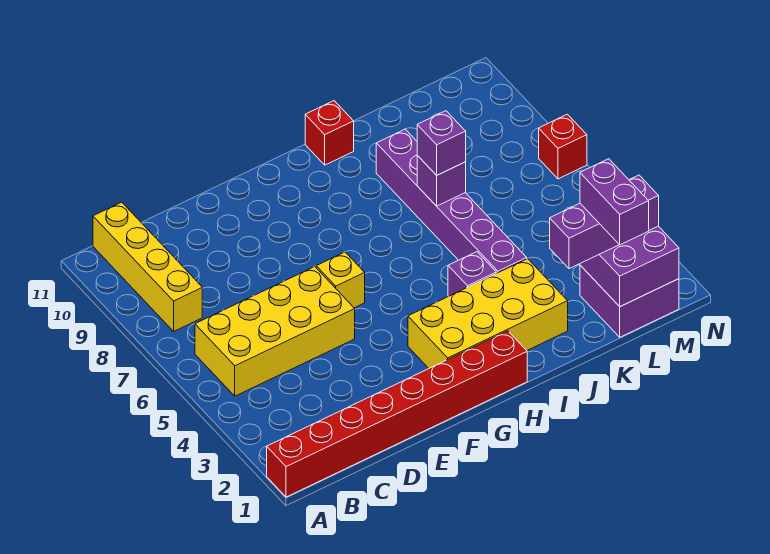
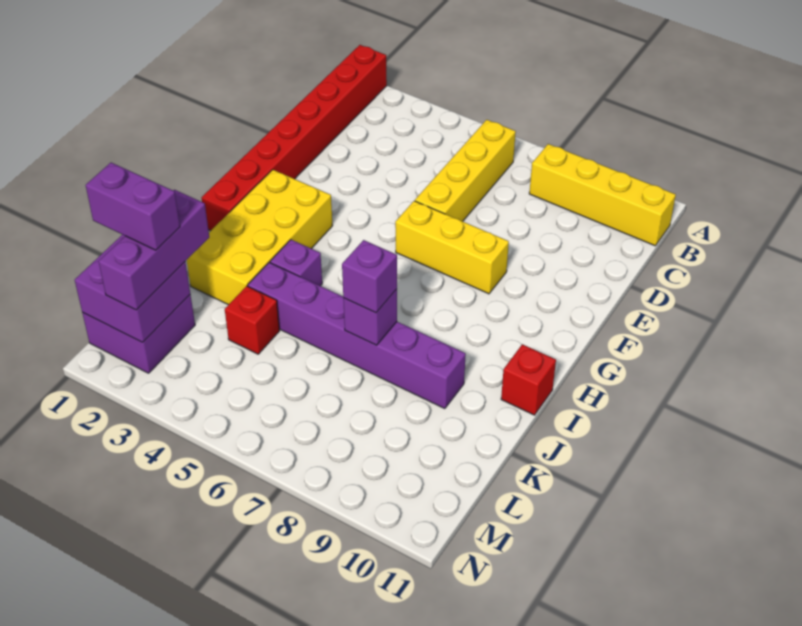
yellow brick B5:E6 level 1 -> yellow brick B6:E6 level 1
yellow brick F6 level 1 -> yellow brick F6:F8 level 1
red brick N7 level 1 -> red brick K4 level 1

